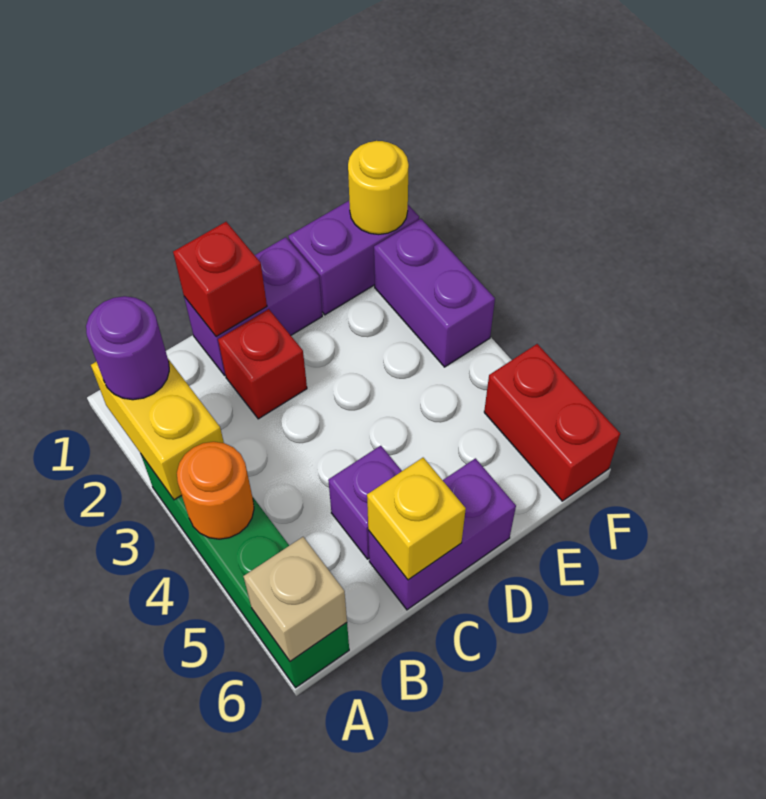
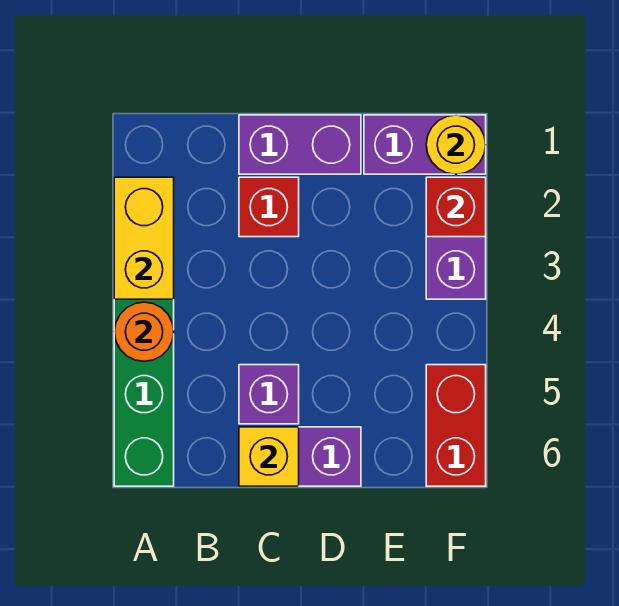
purple round brick A2 level 3 -> none
tan brick A6 level 2 -> none
red brick C1 level 2 -> red brick F2 level 2

